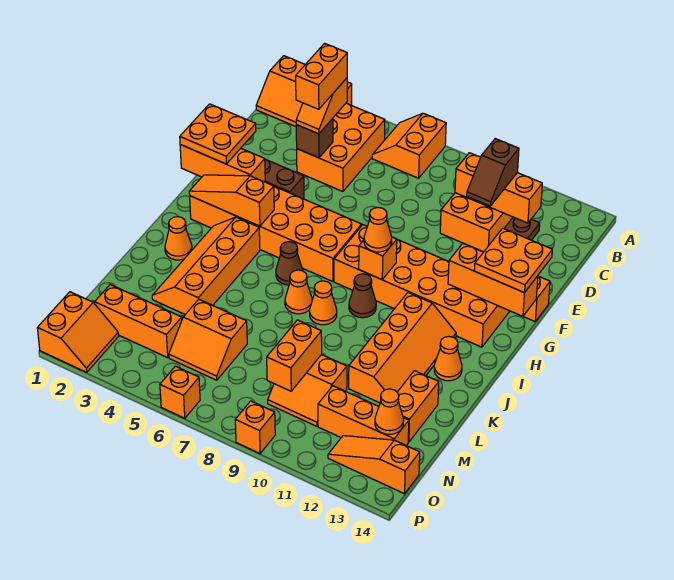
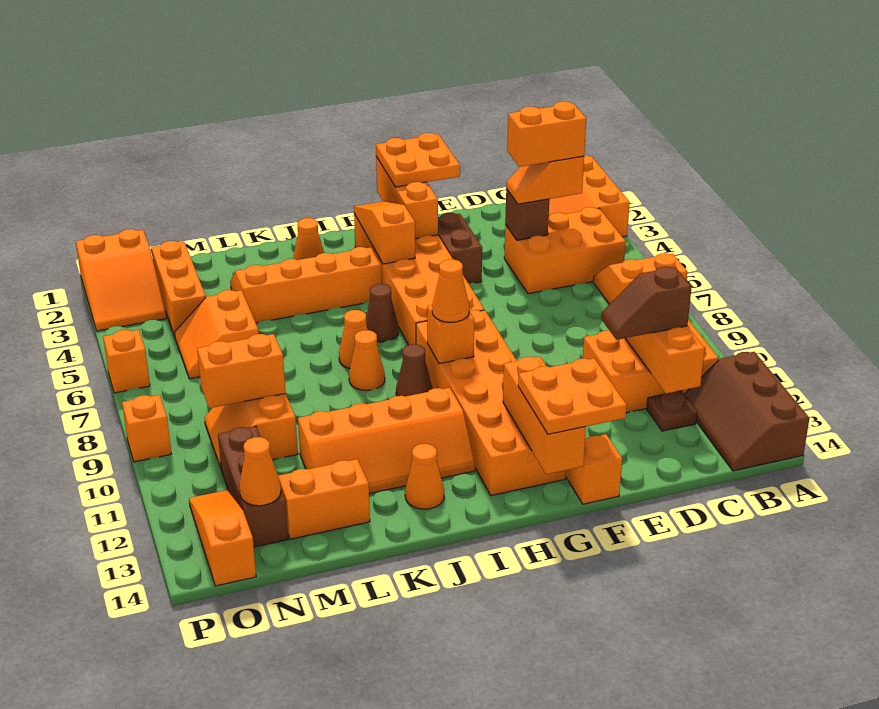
none -> brown slope A12:B14 level 1 top A
orange brick N11:N13 level 1 -> brown brick N11:N13 level 1
orange slope O1:P2 level 1 top 1 -> orange slope O1:P3 level 1 top 1

